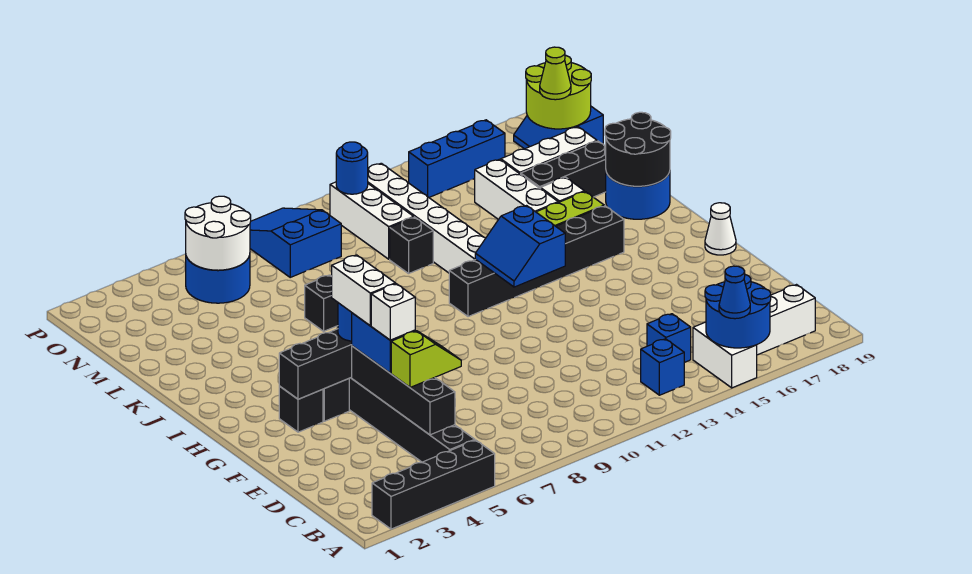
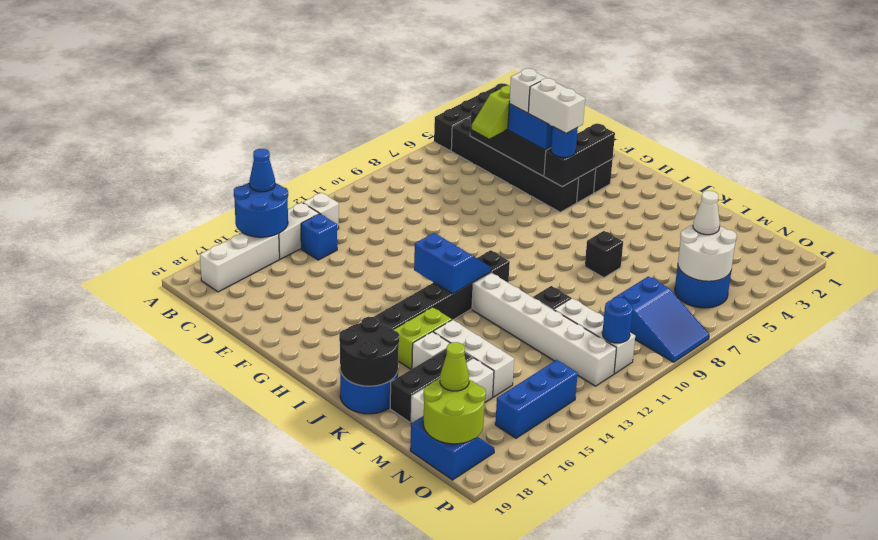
white brick A15:B15 level 1 -> white brick B14:B15 level 1
blue brick B13 level 1 -> white brick B13 level 1
white cone G19 level 1 -> white cone N5 level 3

